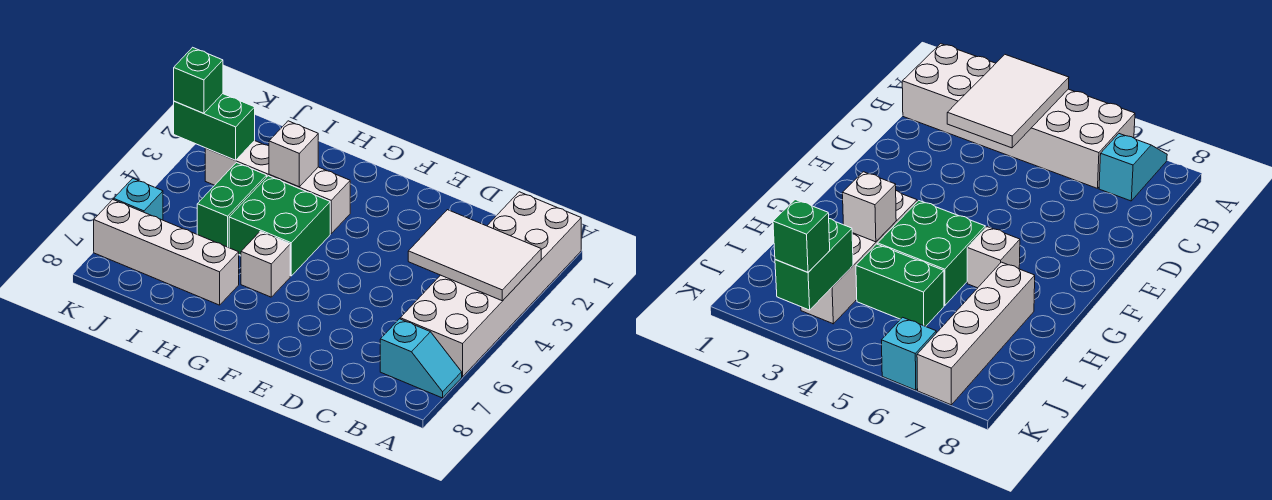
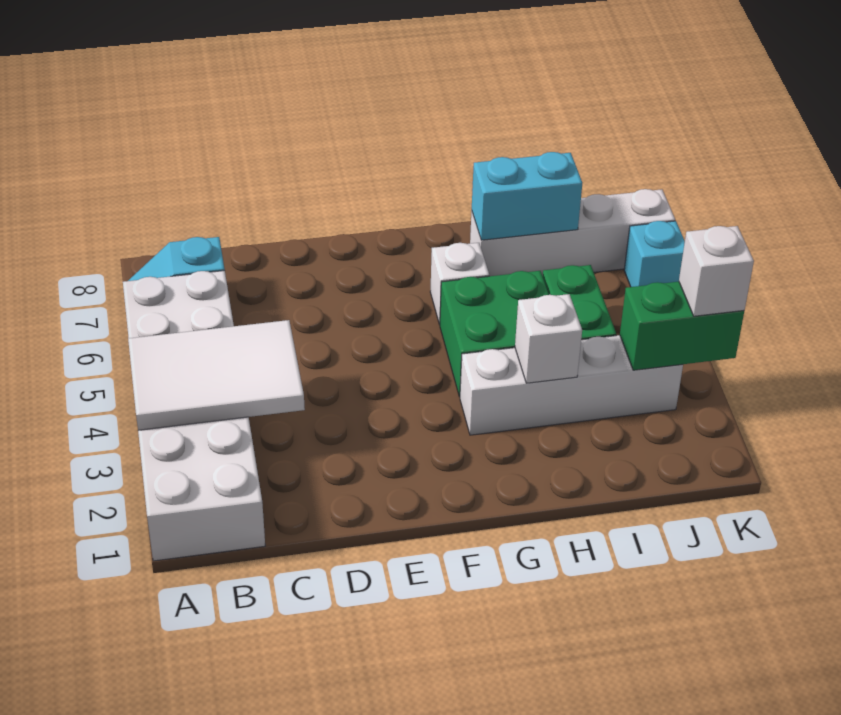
none -> cyan brick H7:I7 level 2
green brick K3 level 3 -> white brick K3 level 3

